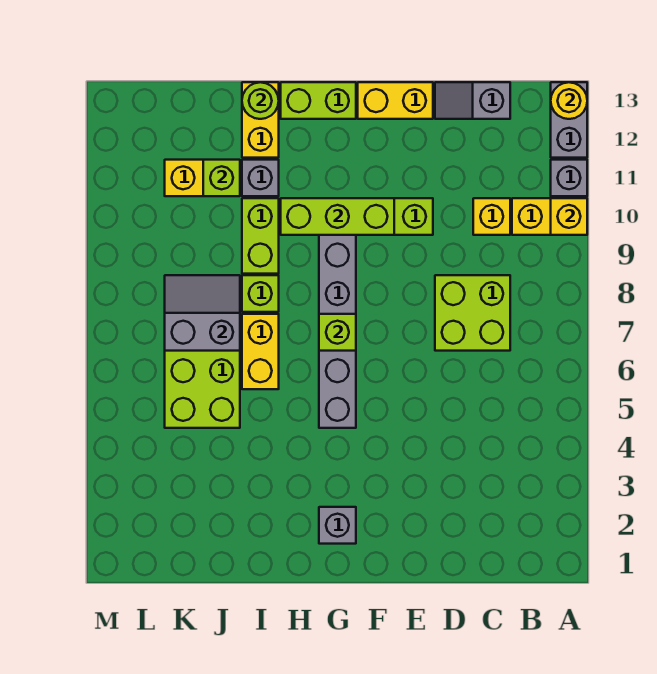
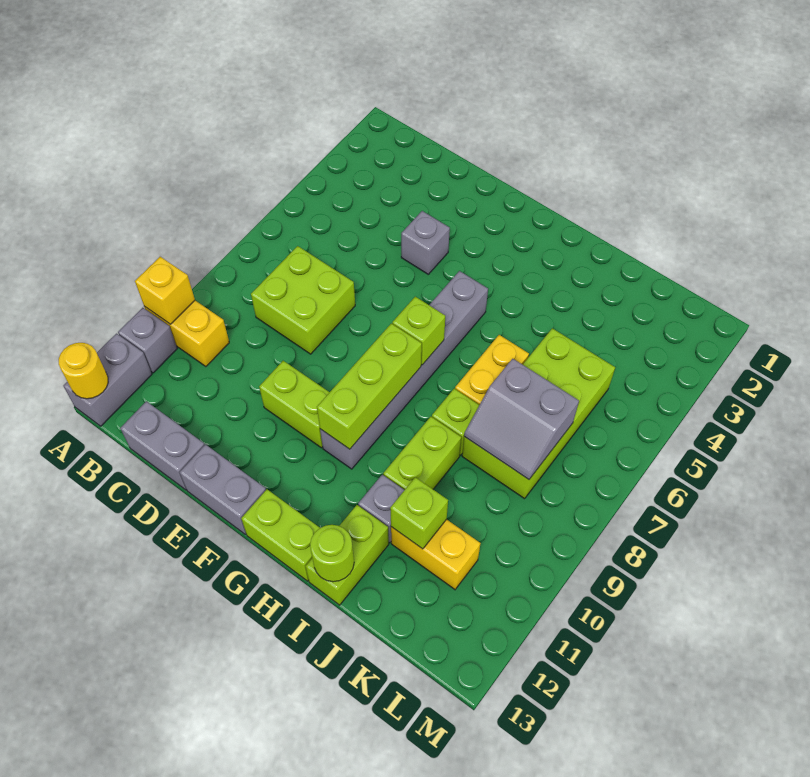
yellow brick C10 level 1 -> none
grey slope C13:D13 level 1 top C -> grey brick C13:D13 level 1
yellow brick E13:F13 level 1 -> grey brick E13:F13 level 1
lime brick F10:H10 level 2 -> lime brick G8:G10 level 2
grey brick G2 level 1 -> grey brick E4 level 1
yellow brick I12:I13 level 1 -> lime brick I12:I13 level 1

